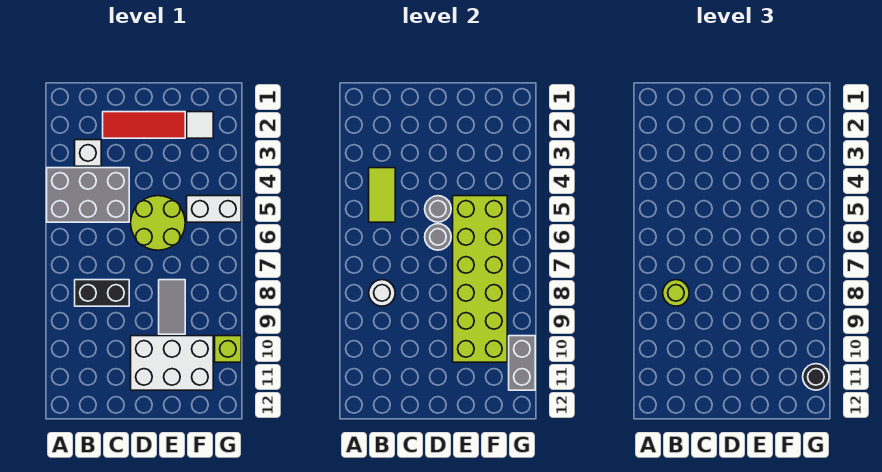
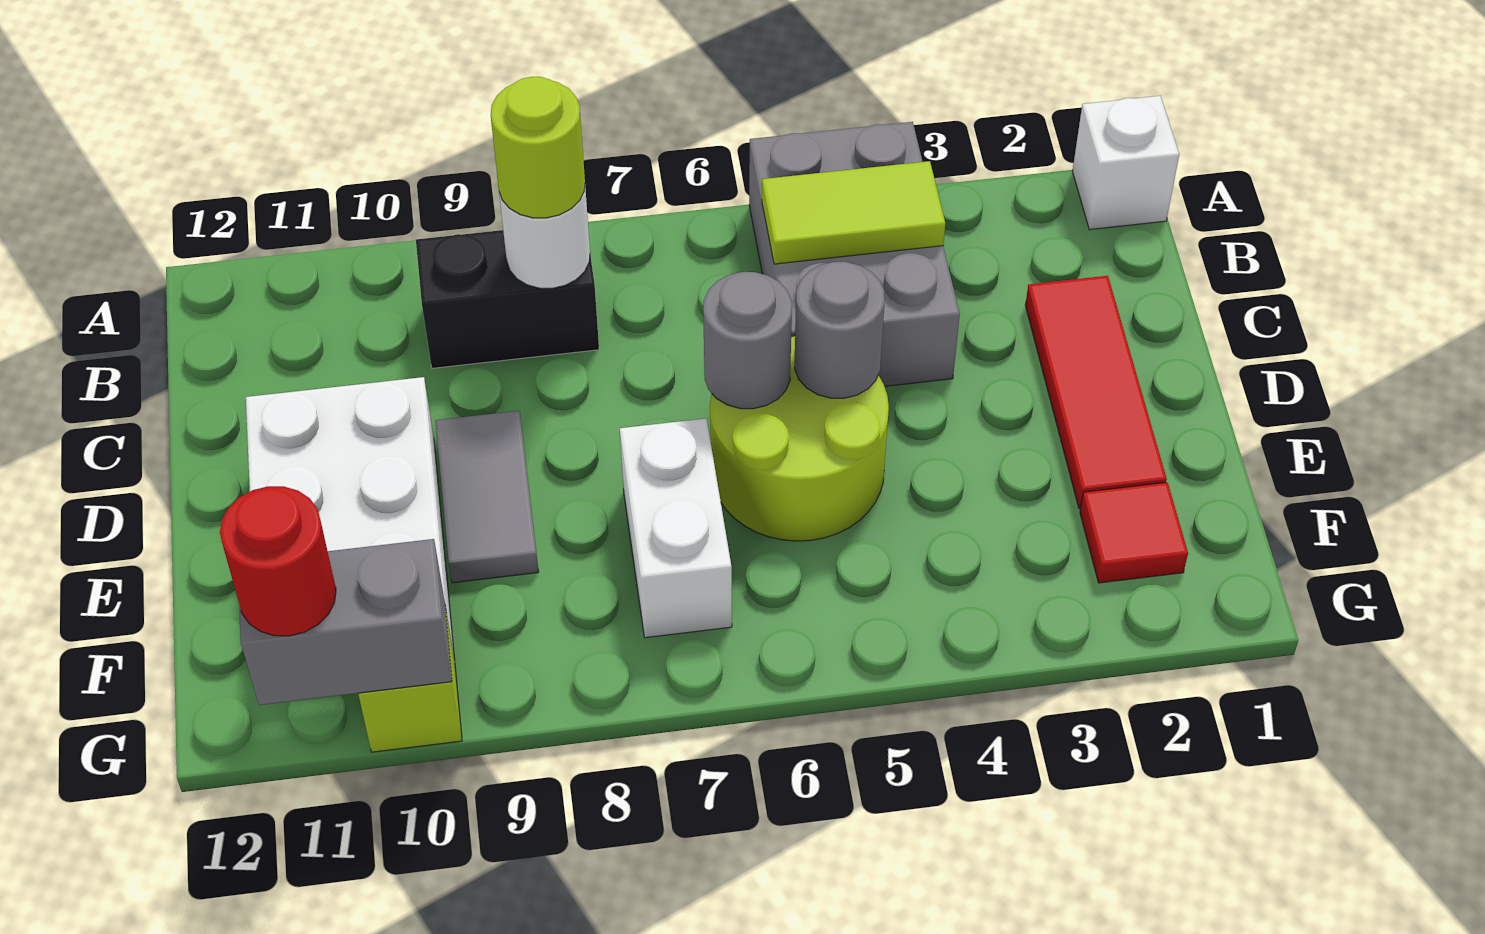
white brick B3 level 1 -> white brick A1 level 1
black brick B8:C8 level 1 -> black brick B8:B9 level 1
lime brick E5:F10 level 2 -> none
grey tile E8:E9 level 1 -> grey tile D9:E9 level 1
white tile F2 level 1 -> red tile F2 level 1
white brick F5:G5 level 1 -> white brick E7:F7 level 1
black round brick G11 level 3 -> red round brick G11 level 3

